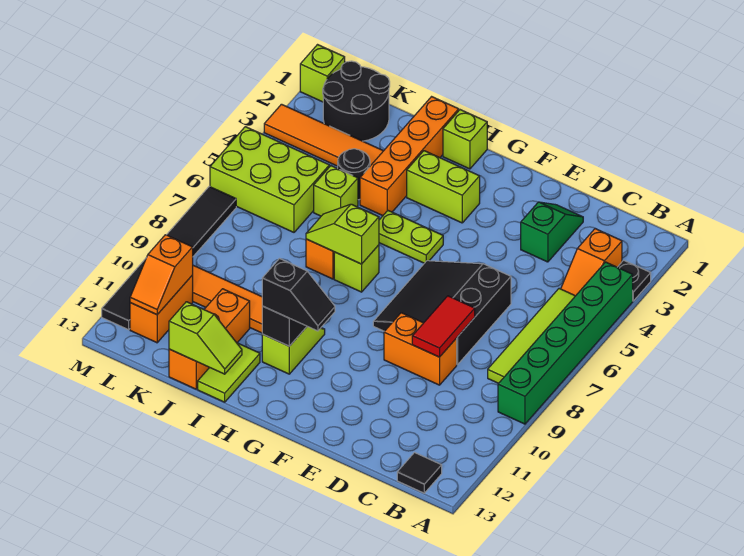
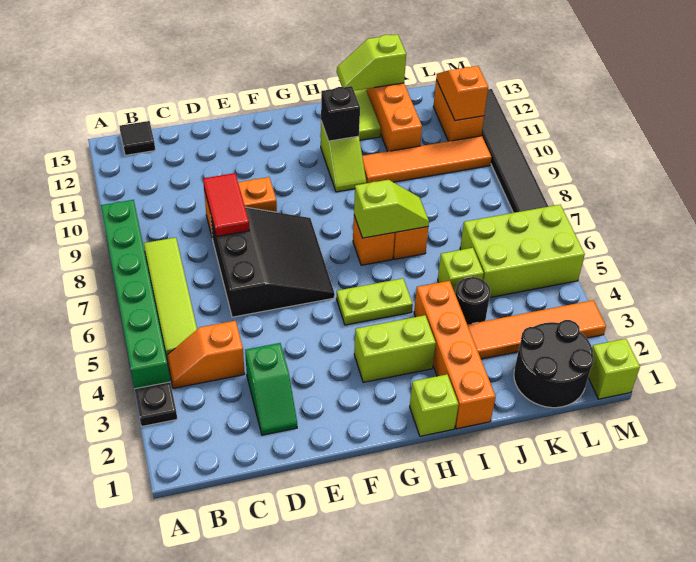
orange slope B3:B4 level 1 top 3 -> orange slope B4:C4 level 1 top C
black slope G11:H11 level 3 top H -> none
lime brick H7 level 1 -> orange brick H7 level 1

